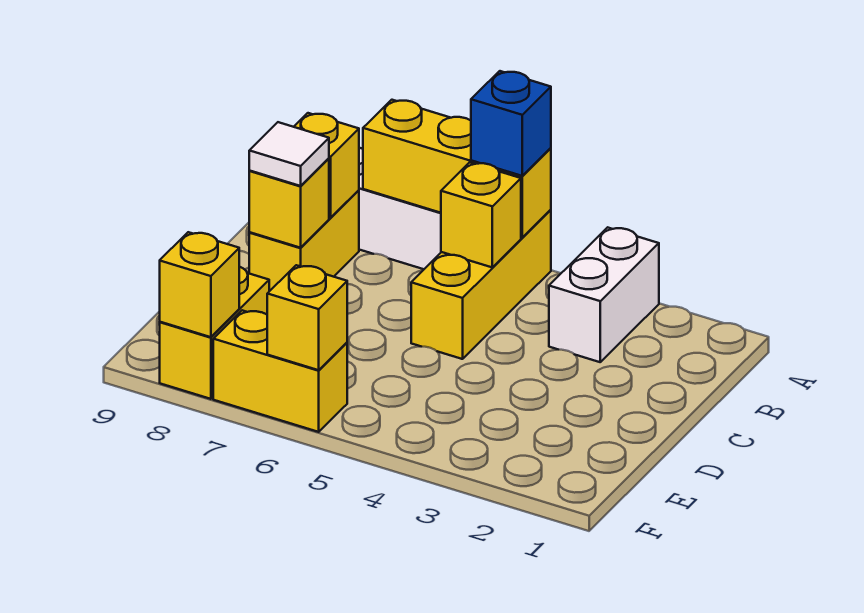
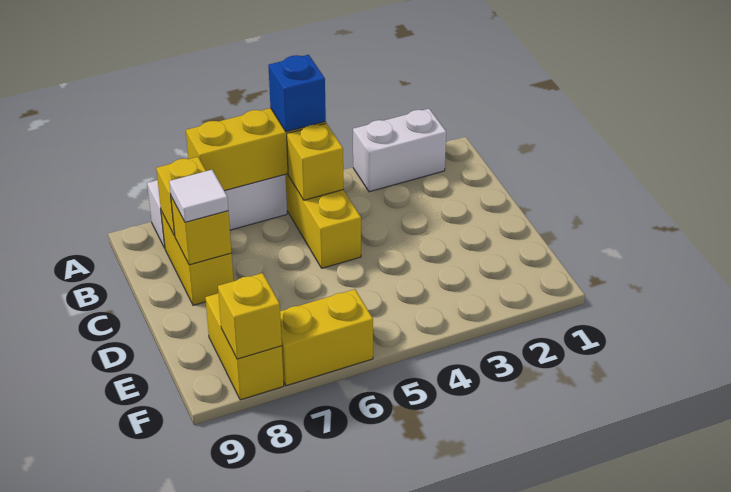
white brick A3:B3 level 1 -> white brick A2:A3 level 1
yellow brick F6 level 2 -> none

